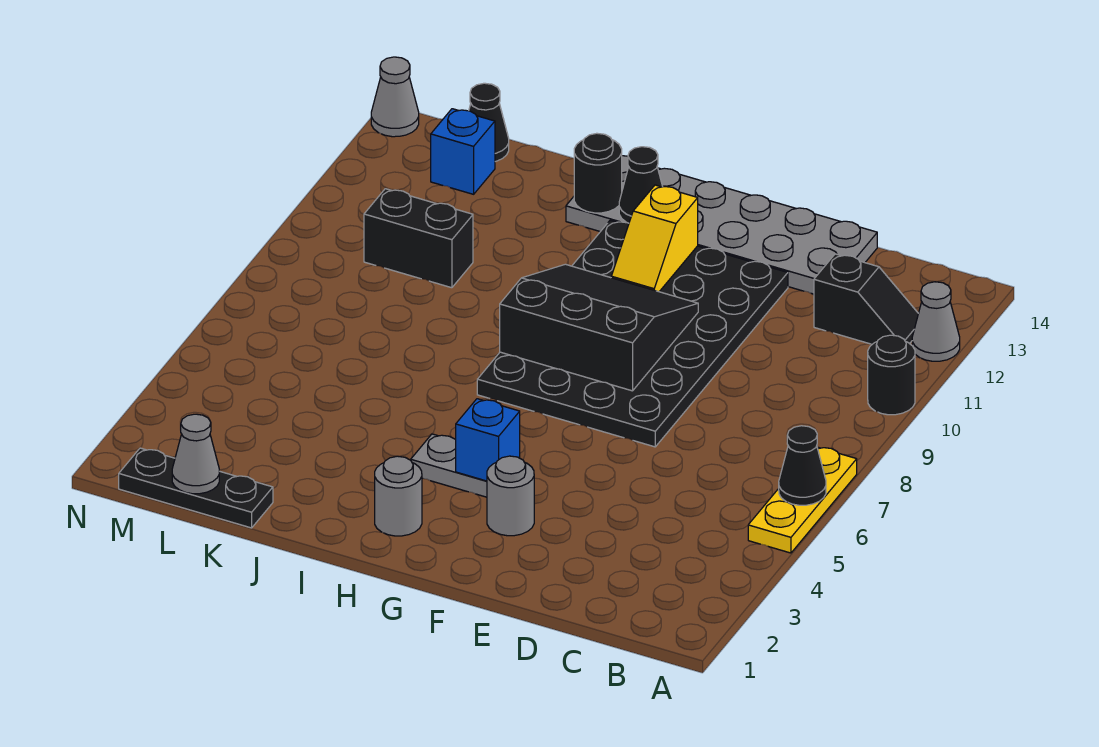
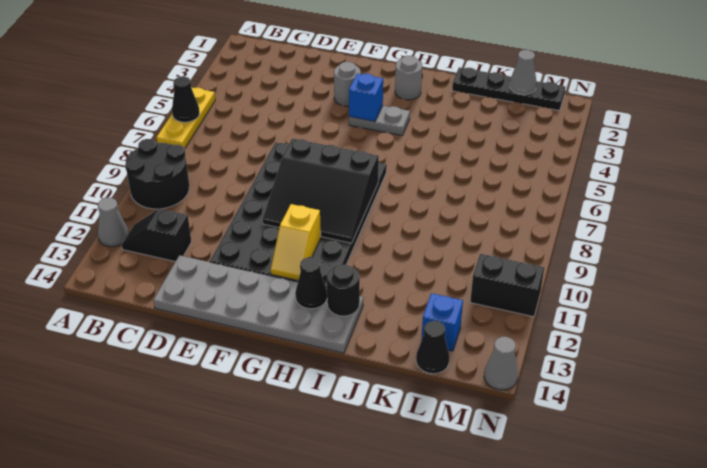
black round brick A10 level 1 -> black round brick A9:B10 level 1
yellow slope G11:G12 level 2 top 12 -> yellow slope G11:G12 level 2 top 11
black plate K1:M1 level 1 -> black plate J1:M1 level 1
black brick K10:L10 level 1 -> black brick M11:N11 level 1

